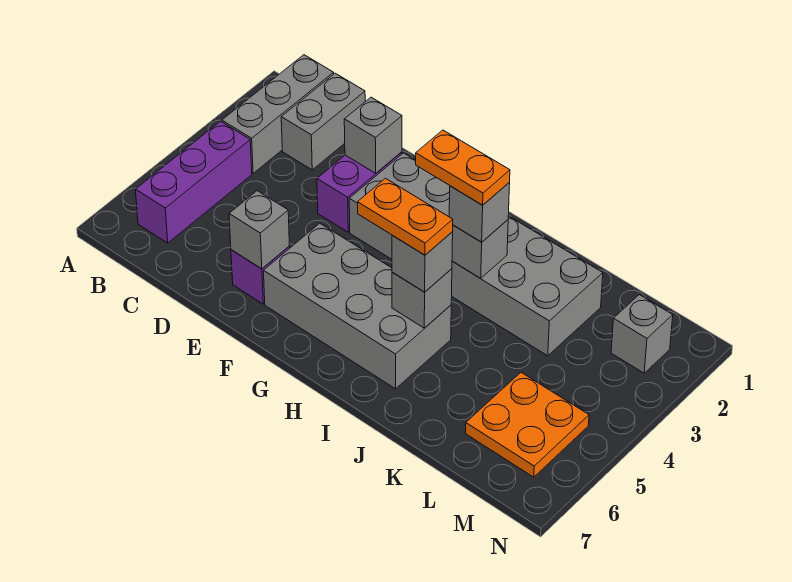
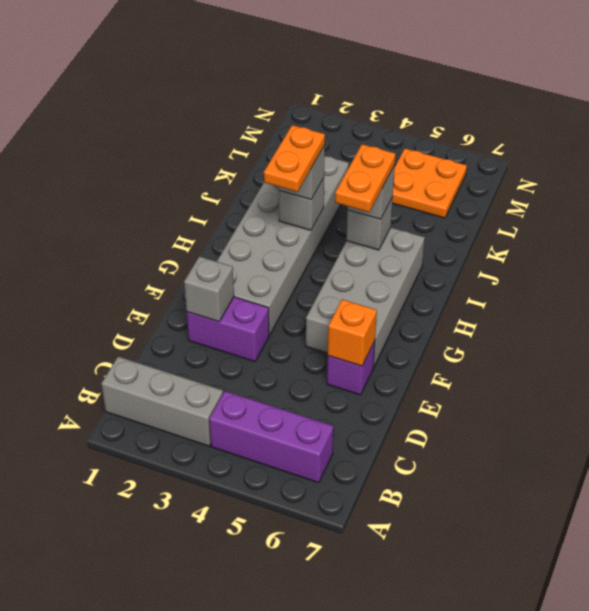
grey brick C1:C2 level 1 -> none
grey brick E6 level 2 -> orange brick E6 level 2
grey brick M2 level 1 -> none

